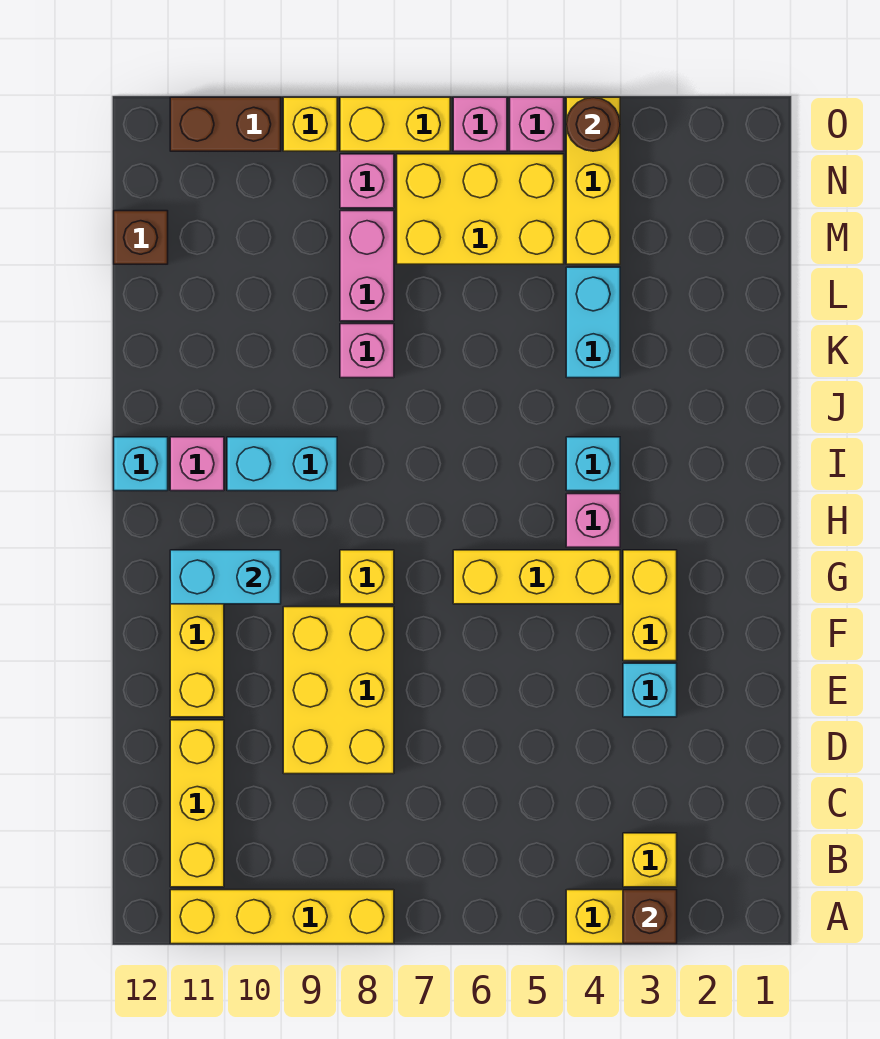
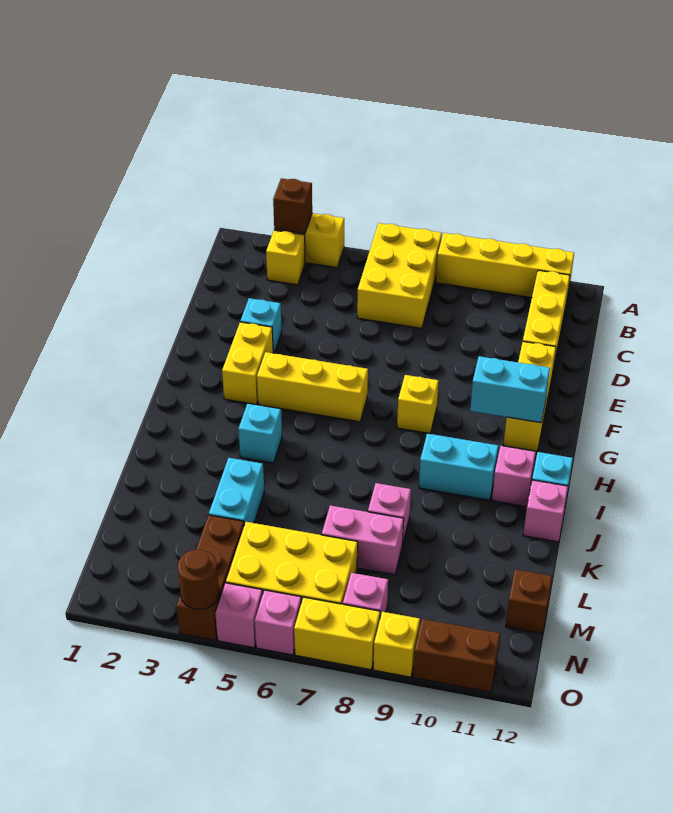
yellow brick D8:F9 level 1 -> yellow brick A6:C7 level 1
pink brick H4 level 1 -> pink brick J12 level 1
pink brick L8:M8 level 1 -> pink brick L7:L8 level 1
yellow brick M4:O4 level 1 -> brown brick M4:O4 level 1

